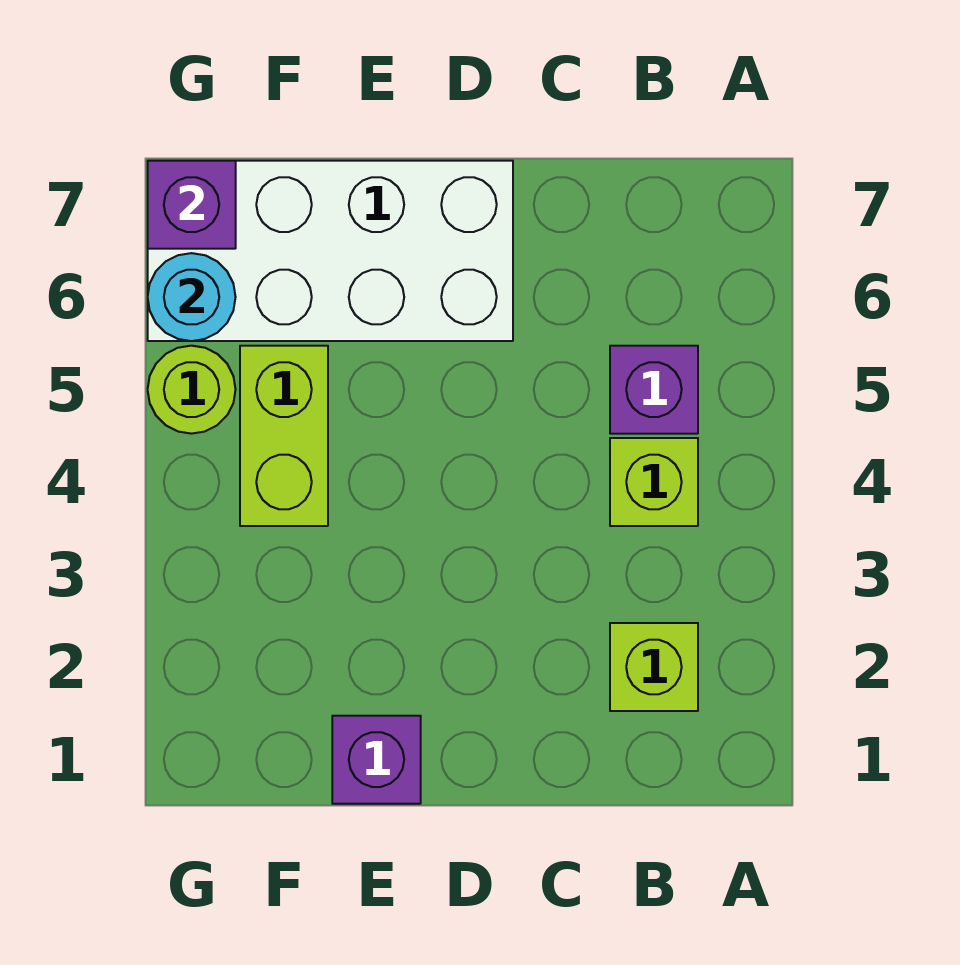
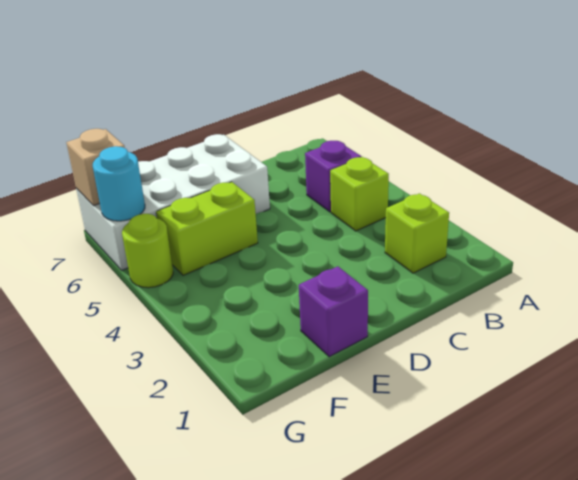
lime brick F4:F5 level 1 -> lime brick E5:F5 level 1
purple brick G7 level 2 -> tan brick G7 level 2

